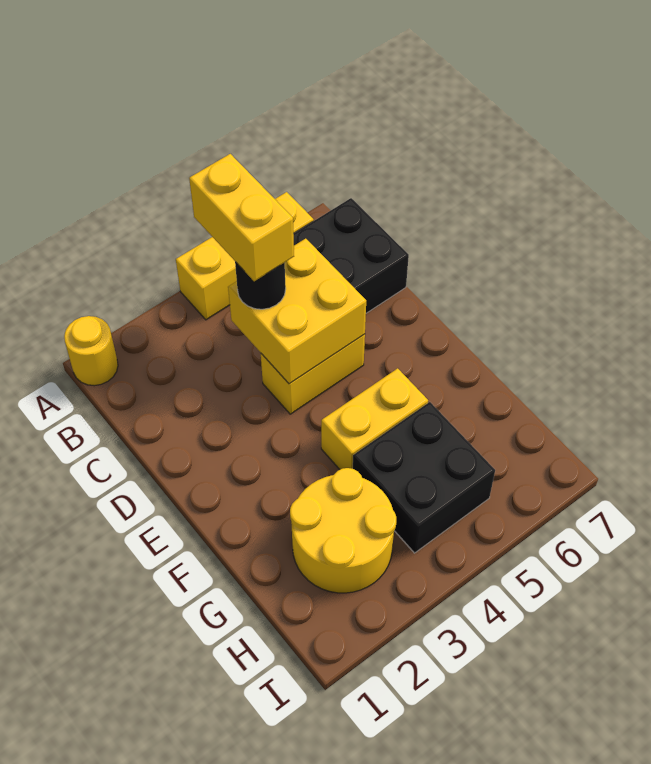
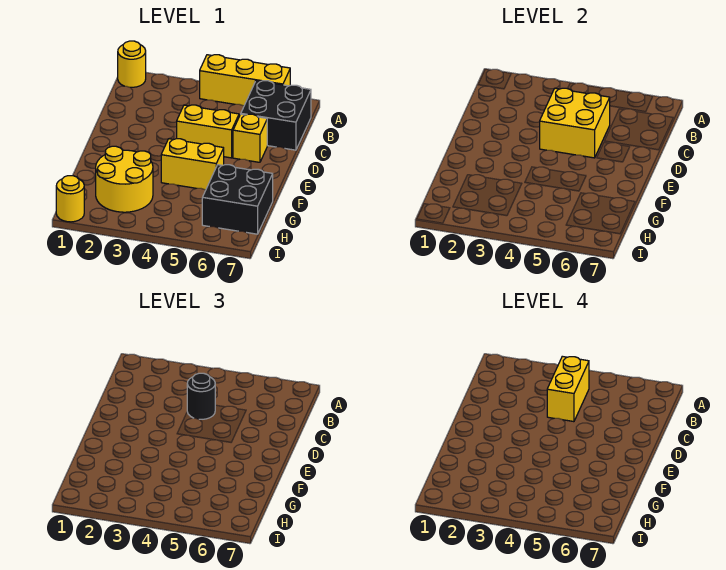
none -> yellow brick D6 level 1
black brick G4:H5 level 1 -> black brick G6:H7 level 1
none -> yellow round brick I1 level 1

